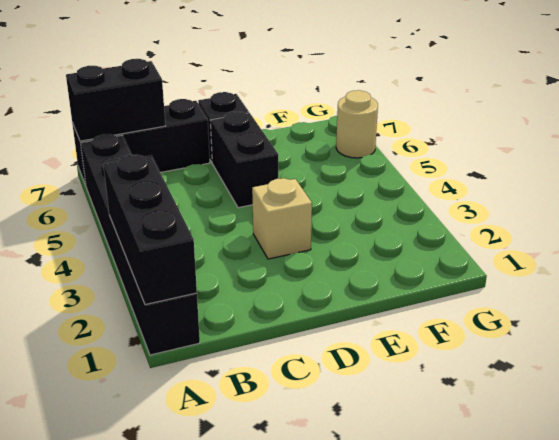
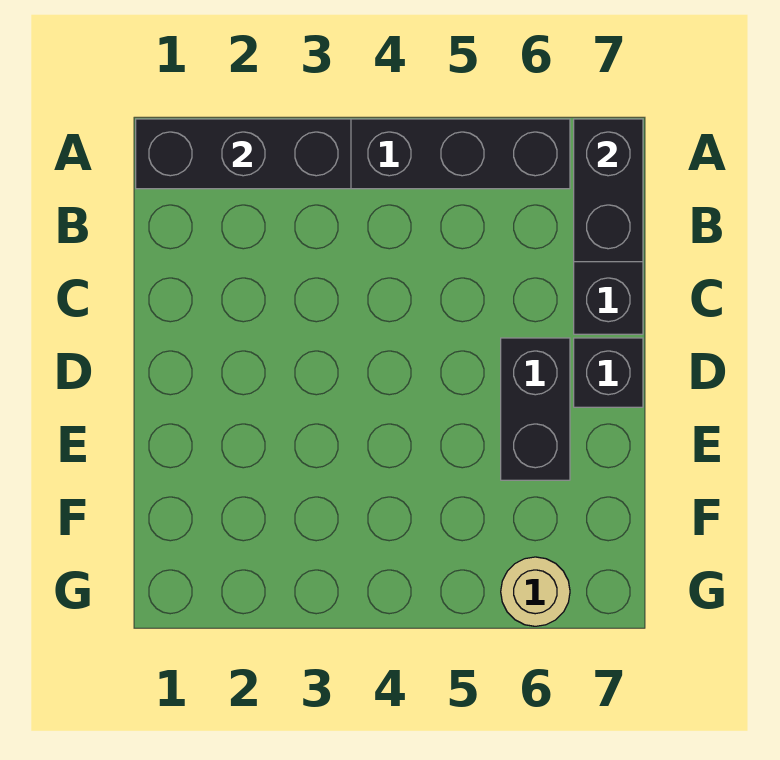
tan brick D3 level 1 -> none
black brick D5:D6 level 1 -> black brick D6:E6 level 1

